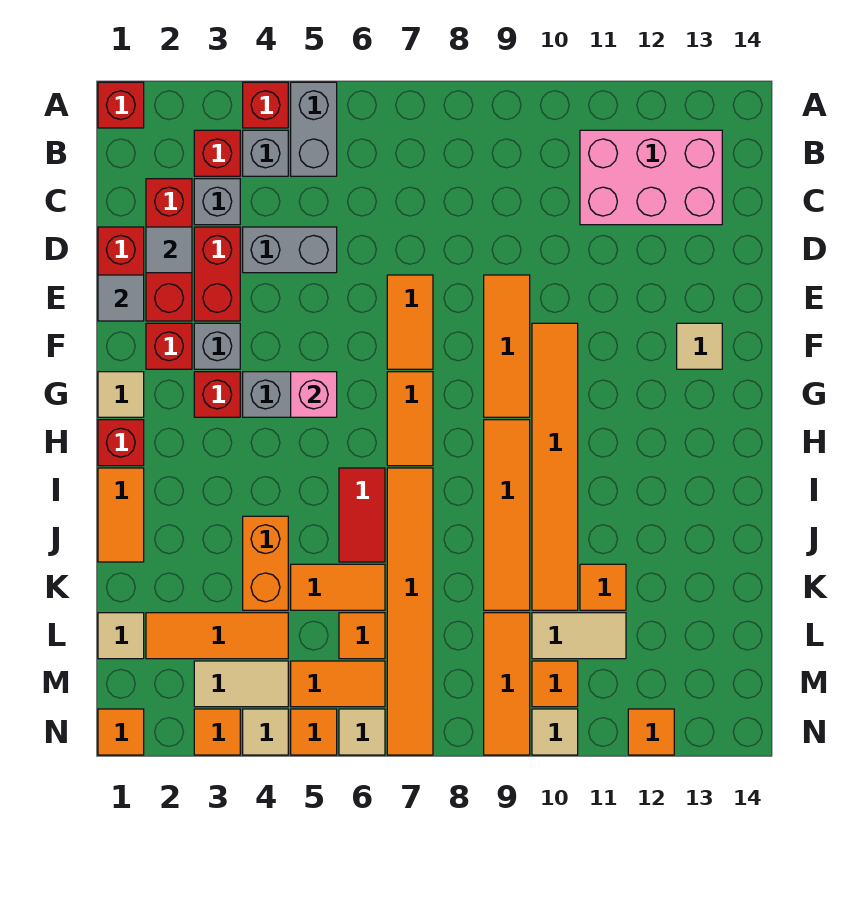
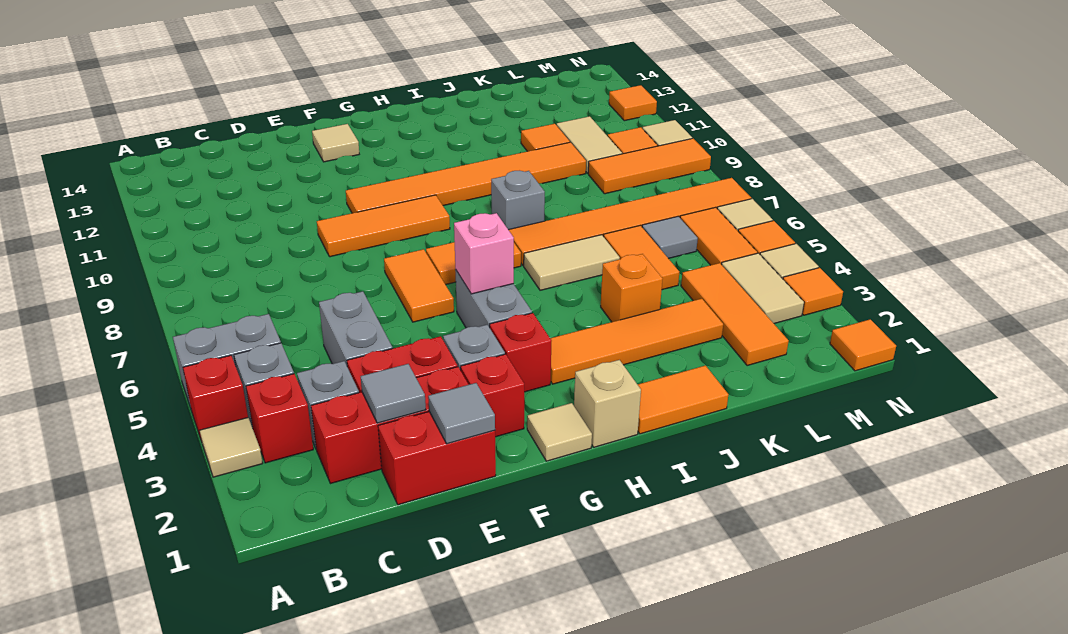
red brick A1 level 1 -> none
pink brick B11:C13 level 1 -> none
orange tile E7:F7 level 1 -> orange tile F6:F7 level 1
red brick H1 level 1 -> tan brick H1 level 1
orange tile H9:K9 level 1 -> orange tile H3:K3 level 1
red tile I6:J6 level 1 -> tan tile I6:J6 level 1
none -> grey brick I8 level 1
orange brick J4:K4 level 1 -> orange brick J4 level 1
tan tile L1 level 1 -> tan tile A3 level 1
orange tile L6 level 1 -> grey tile L6 level 1

